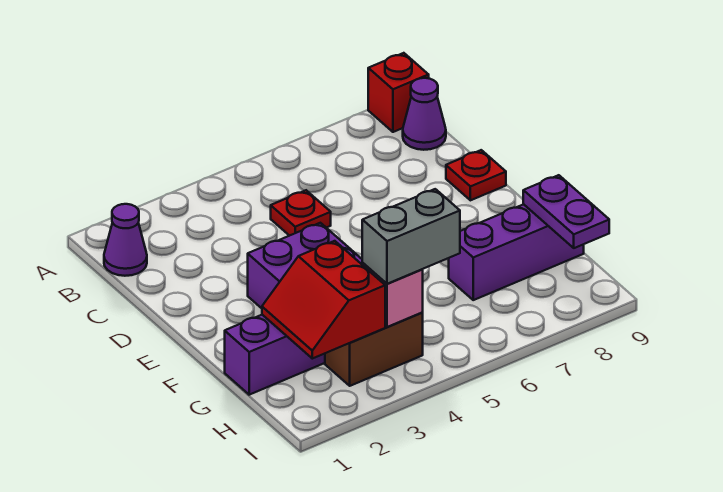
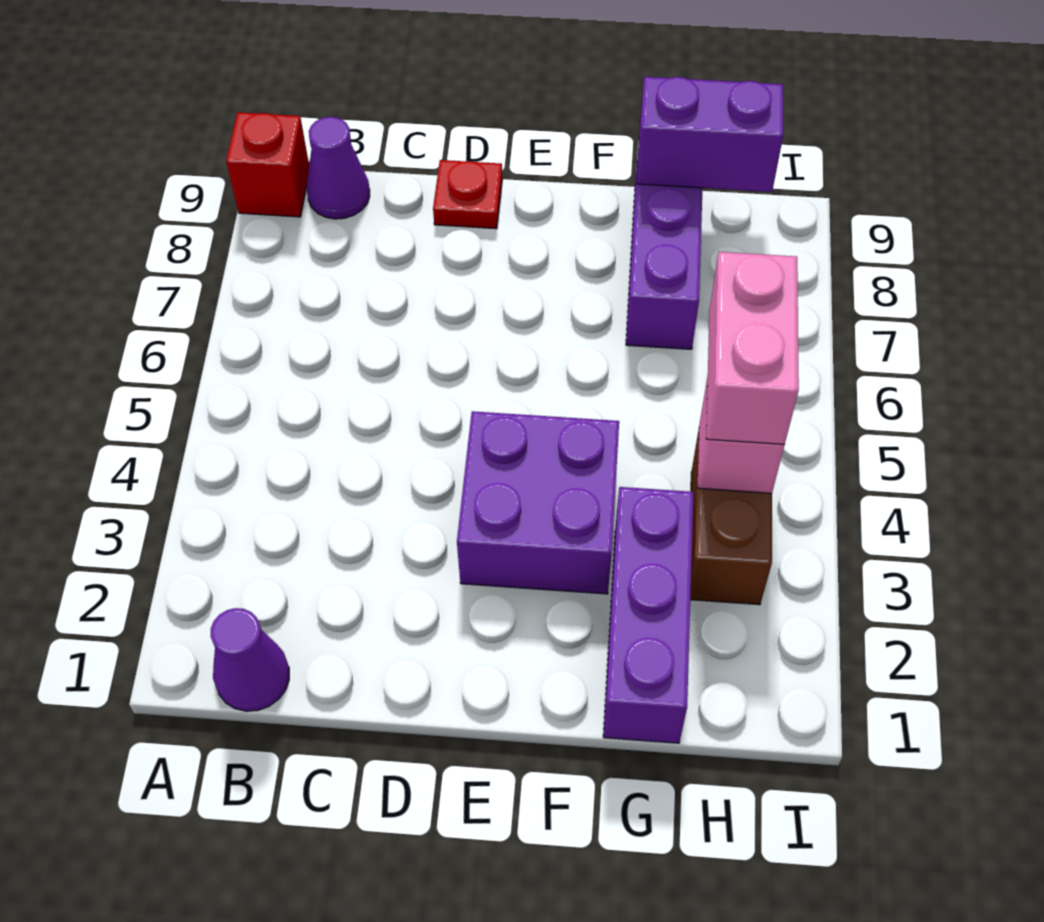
red plate C5 level 1 -> none
red slope G2:H3 level 2 top 3 -> none
purple plate G9:H9 level 2 -> purple brick G9:H9 level 2
grey brick H4:H5 level 3 -> pink brick H4:H5 level 3

